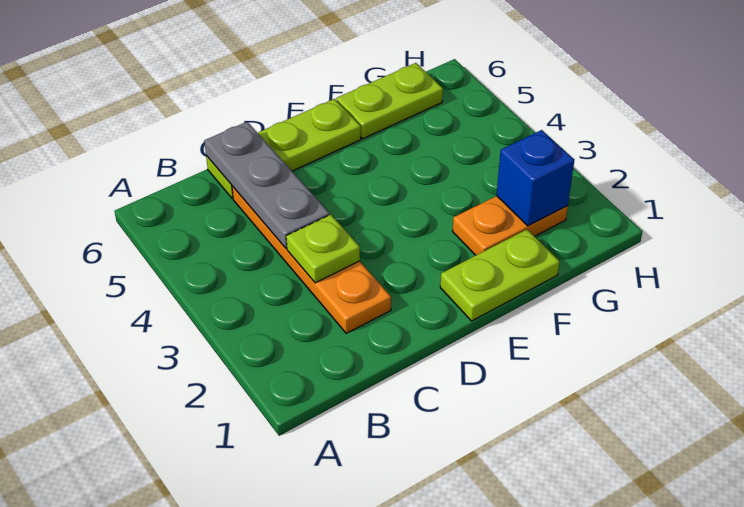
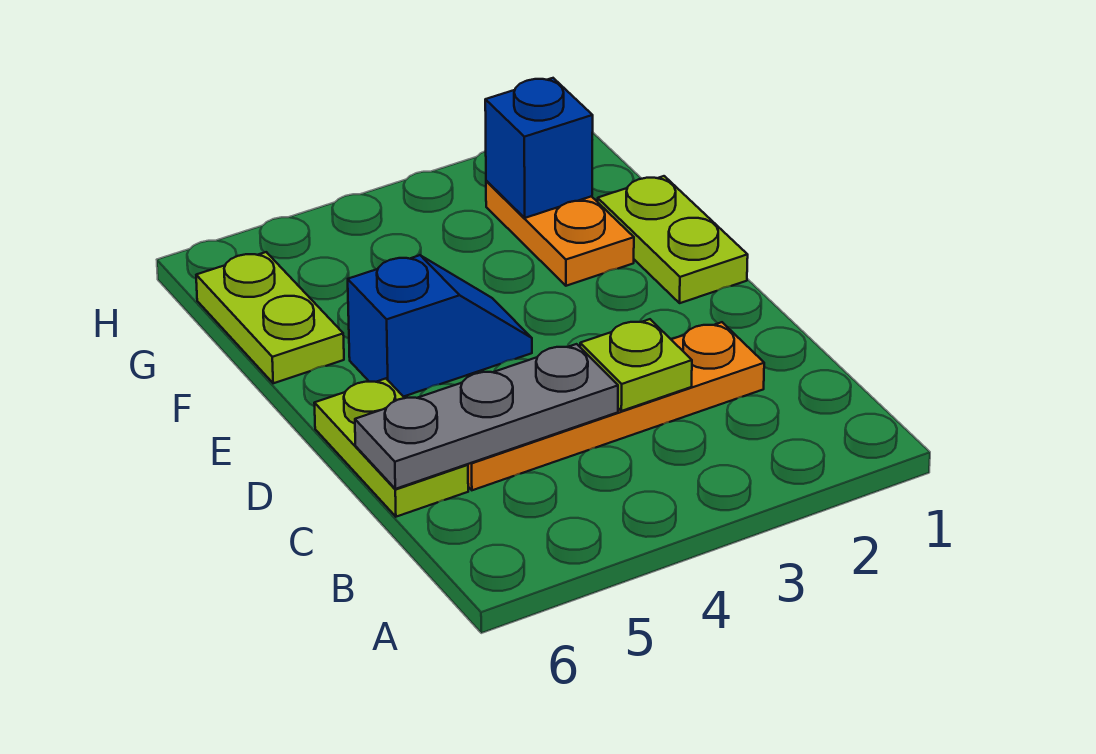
lime plate C6:E6 level 1 -> lime plate C6:D6 level 1
none -> blue slope E4:E5 level 1 top 5

